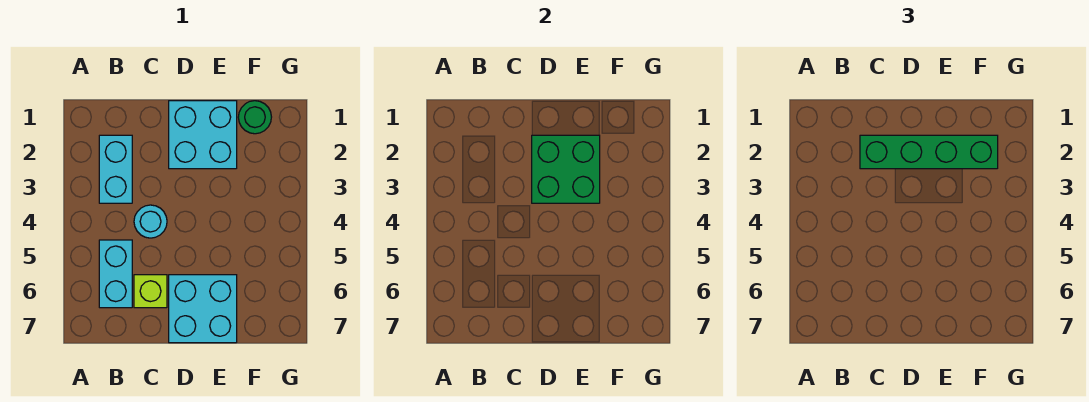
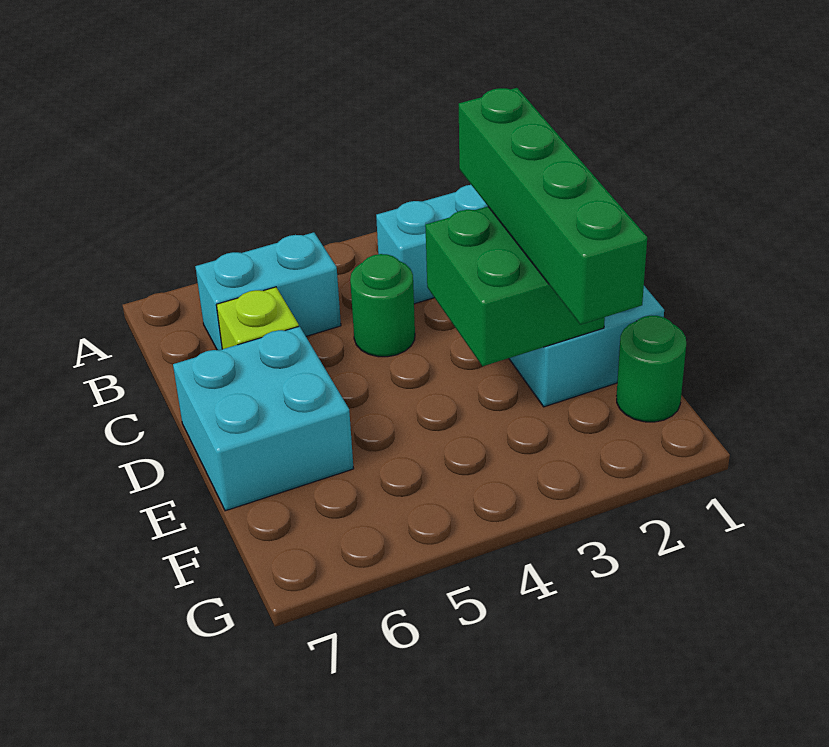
cyan round brick C4 level 1 -> green round brick C4 level 1

